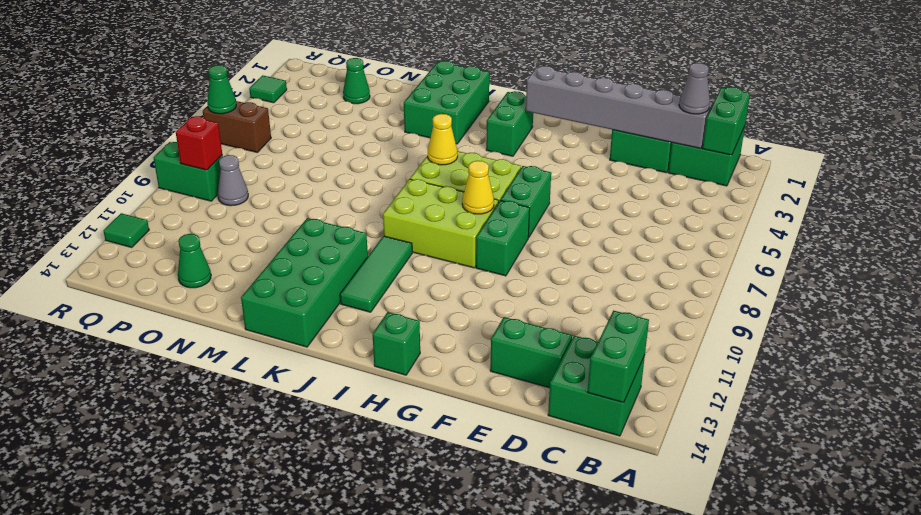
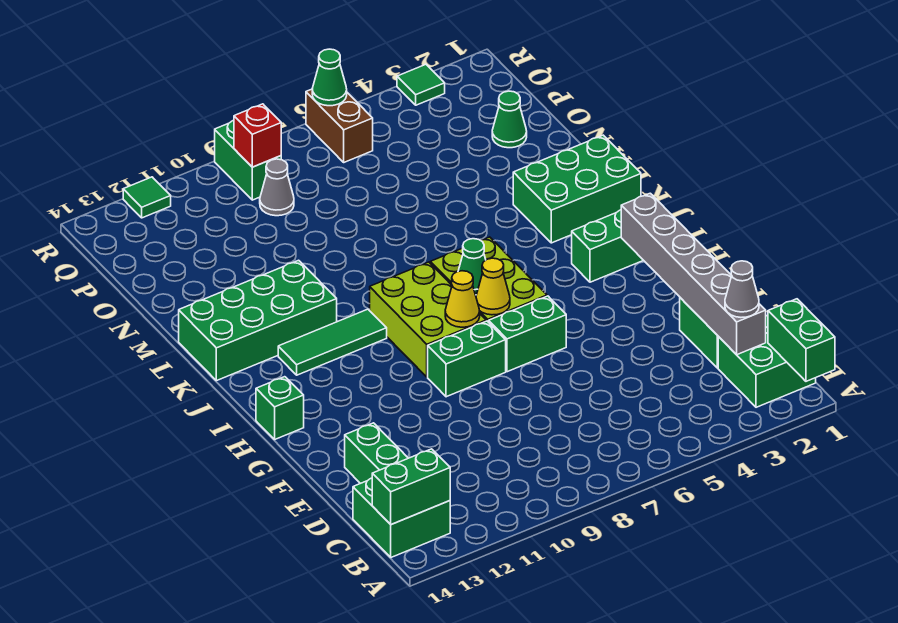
green brick B1:B2 level 2 -> green brick A1:B1 level 2
yellow cone J6 level 2 -> yellow cone H7 level 2
green cone O13 level 1 -> green cone I7 level 2

